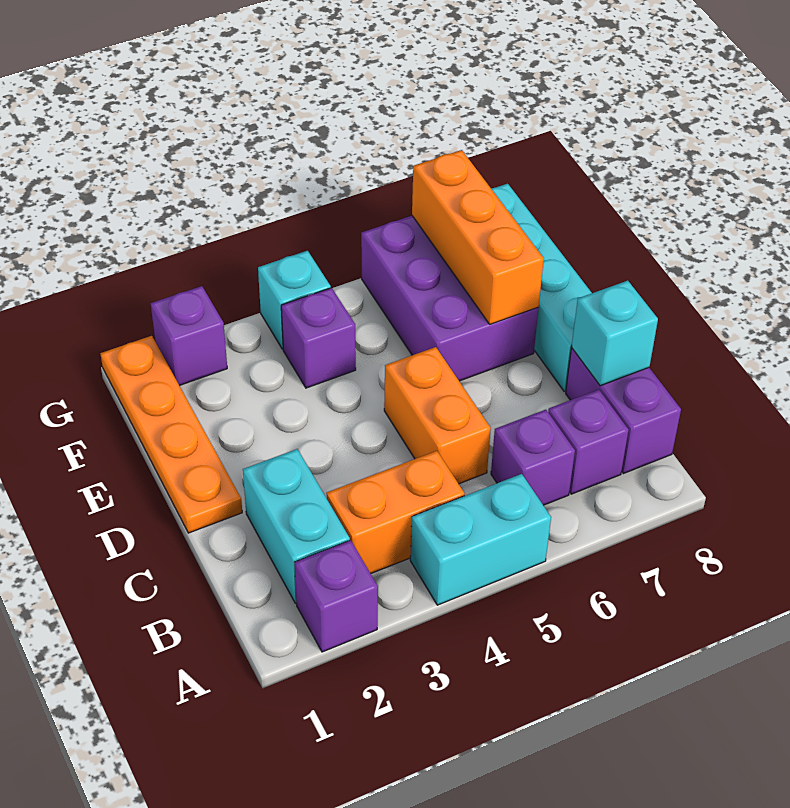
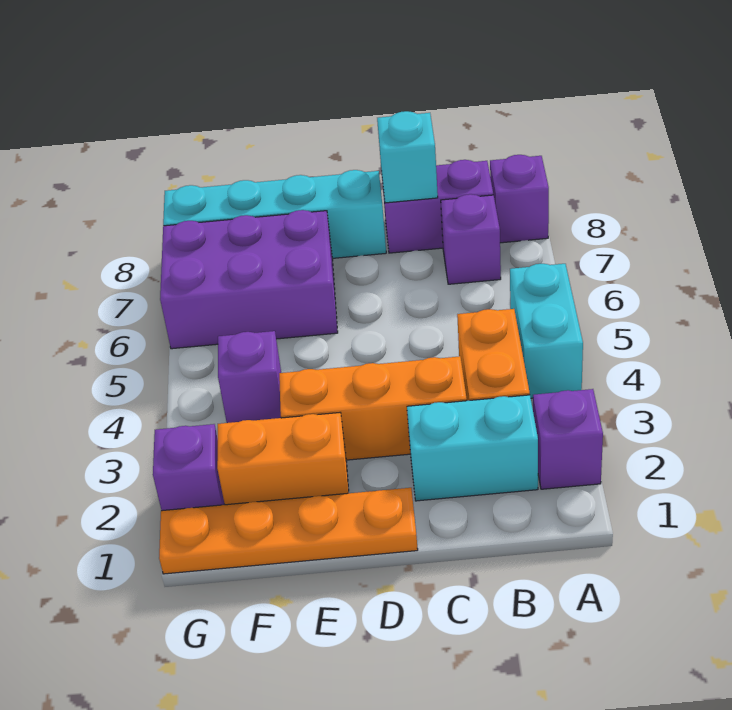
purple brick B6 level 1 -> purple brick A8 level 1
orange brick C5:D5 level 1 -> orange brick E2:F2 level 1
orange brick E7:G7 level 2 -> orange brick C3:E3 level 1
cyan brick G4 level 1 -> none

